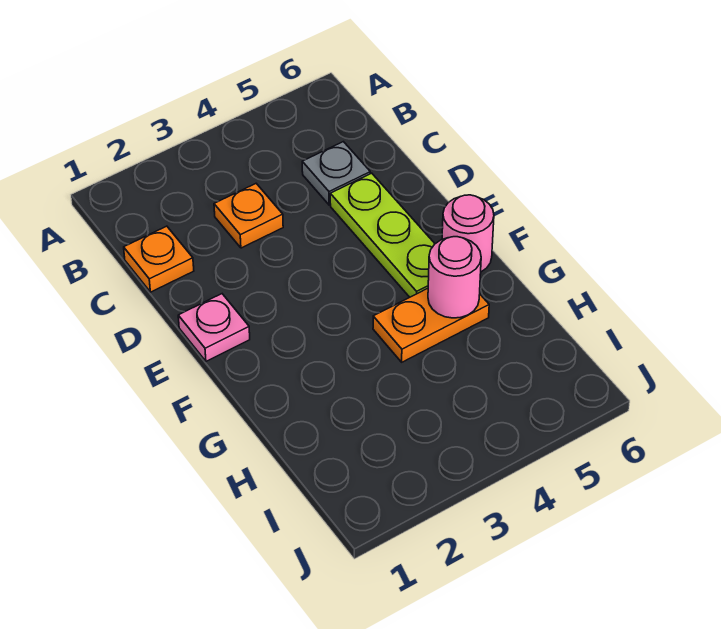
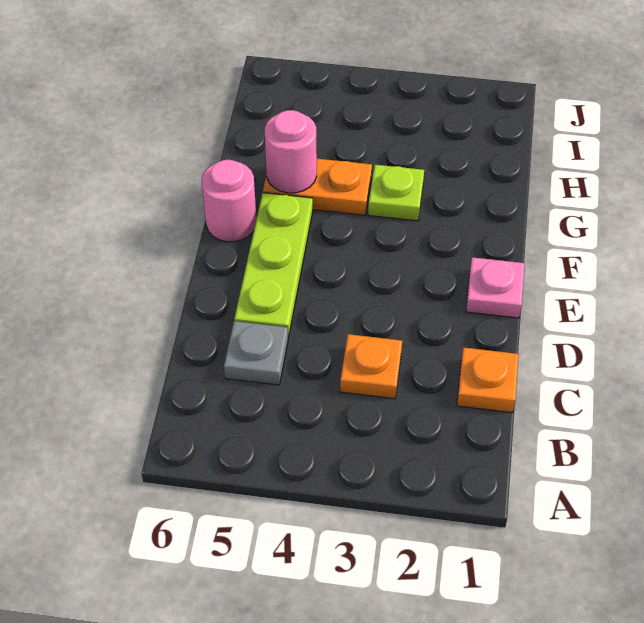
none -> lime plate G3 level 1

